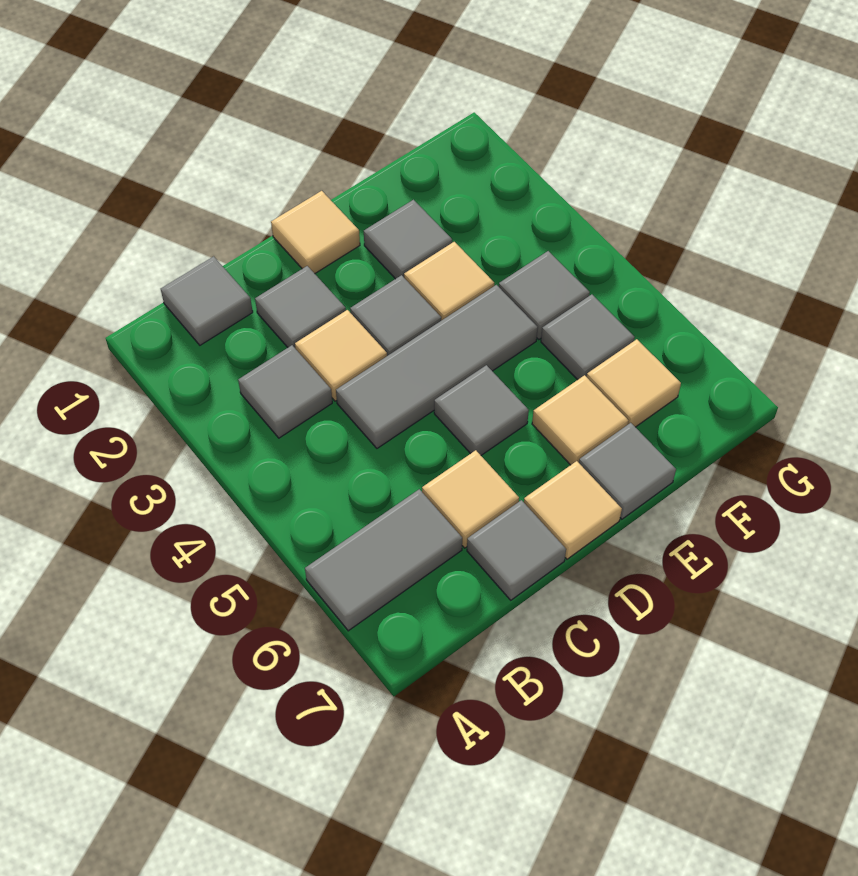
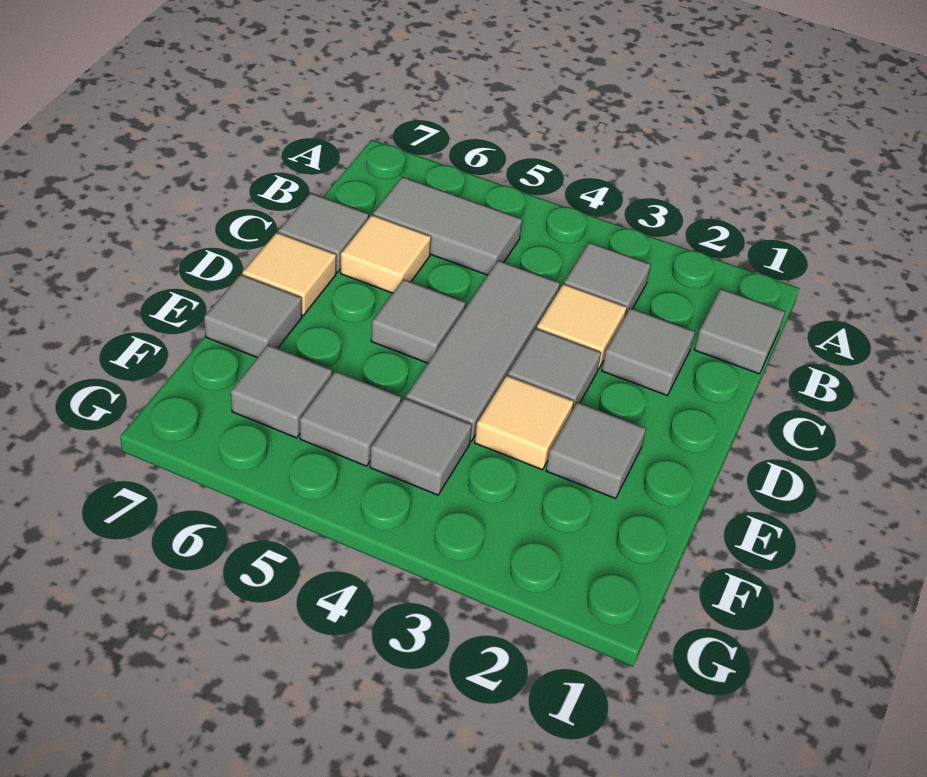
grey tile A6:B6 level 1 -> grey tile B5:B6 level 1
tan tile D1 level 1 -> none
tan tile E6 level 1 -> none
tan tile F6 level 1 -> grey tile F6 level 1

